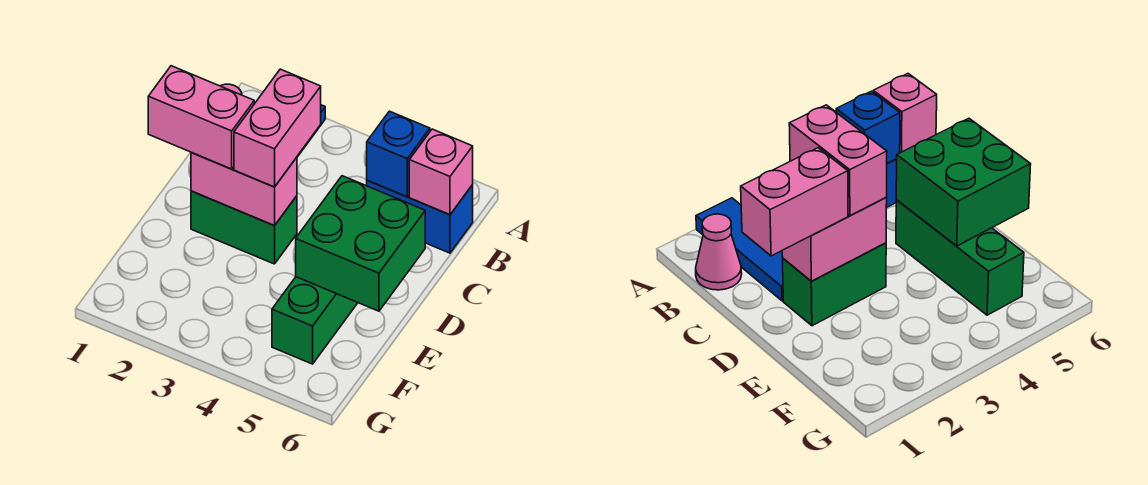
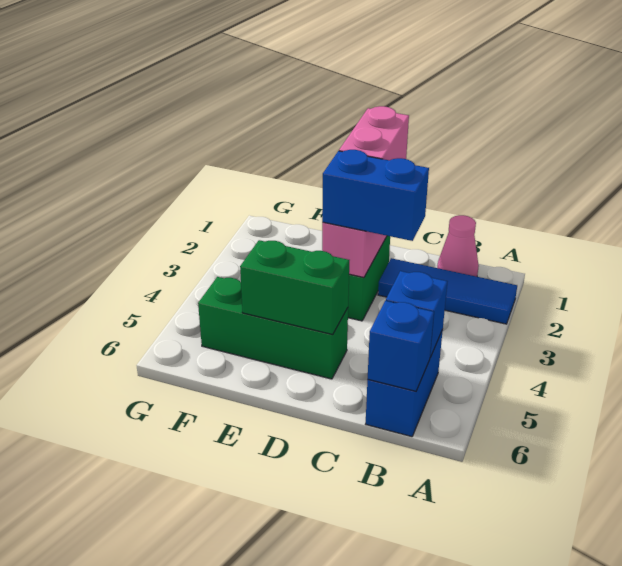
pink brick B6 level 2 -> blue brick B6 level 2
pink brick C3:D3 level 3 -> blue brick C3:D3 level 3
green brick D5:E6 level 2 -> green brick D5:E5 level 2

